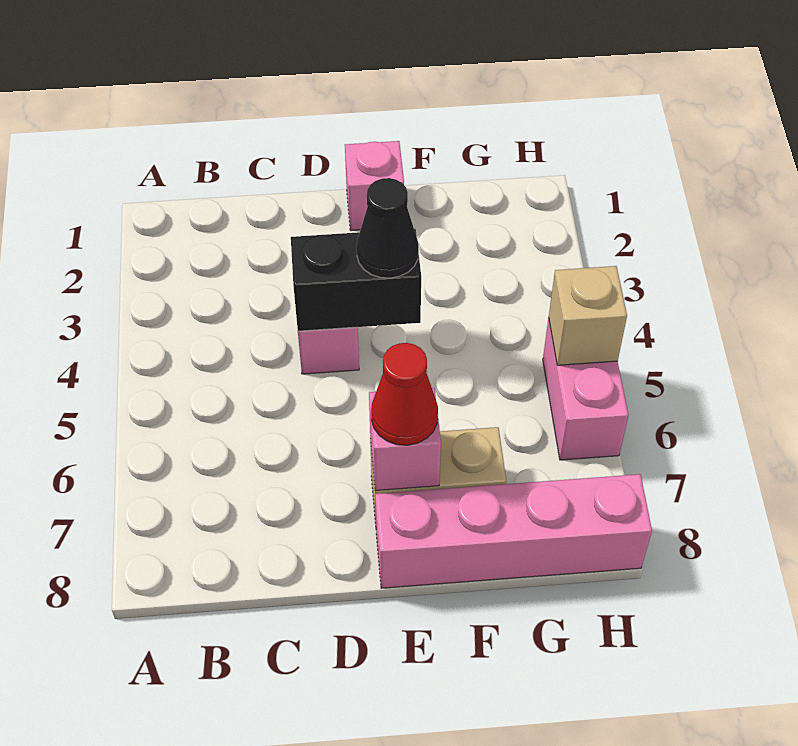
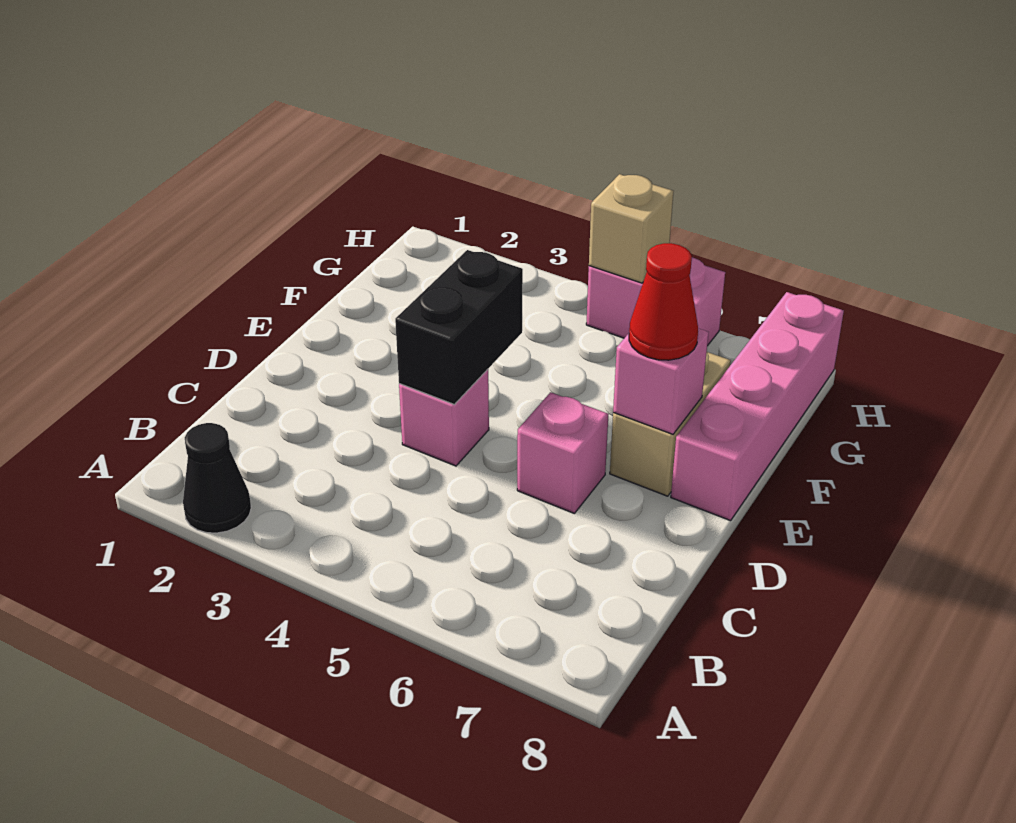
pink brick E1 level 1 -> pink brick D6 level 1
black cone E4 level 3 -> black cone A2 level 1

